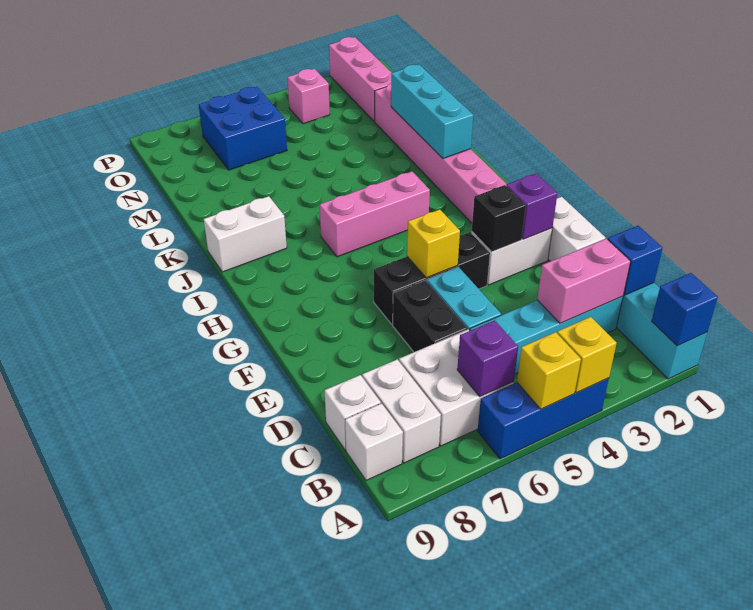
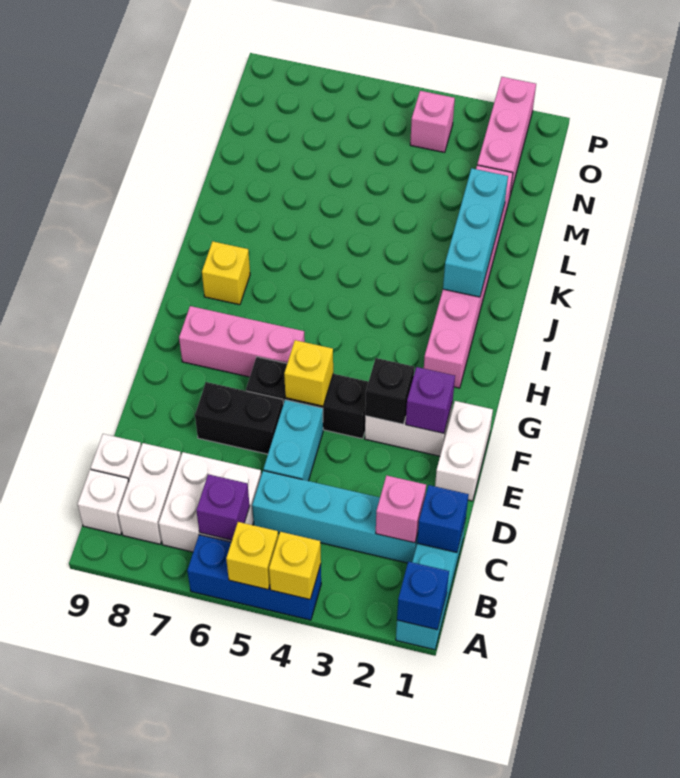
pink brick C2:C3 level 2 -> pink brick C2 level 2
black brick D6:E6 level 1 -> black brick E6:E7 level 1
pink brick I4:I6 level 1 -> pink brick G6:G8 level 1
none -> yellow brick I8 level 1
white brick J8:J9 level 1 -> none
blue brick N6:O7 level 1 -> none

